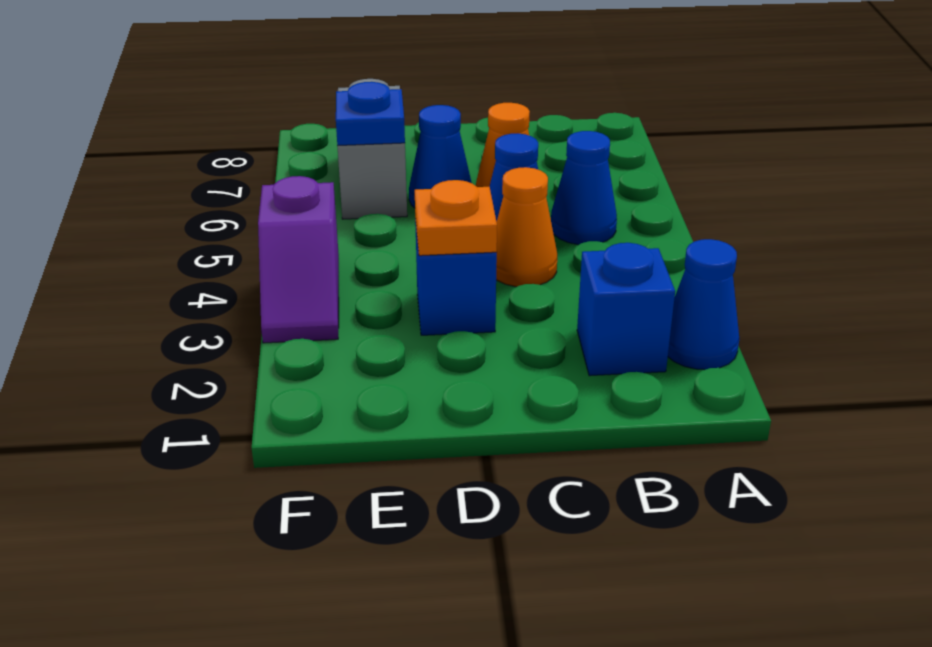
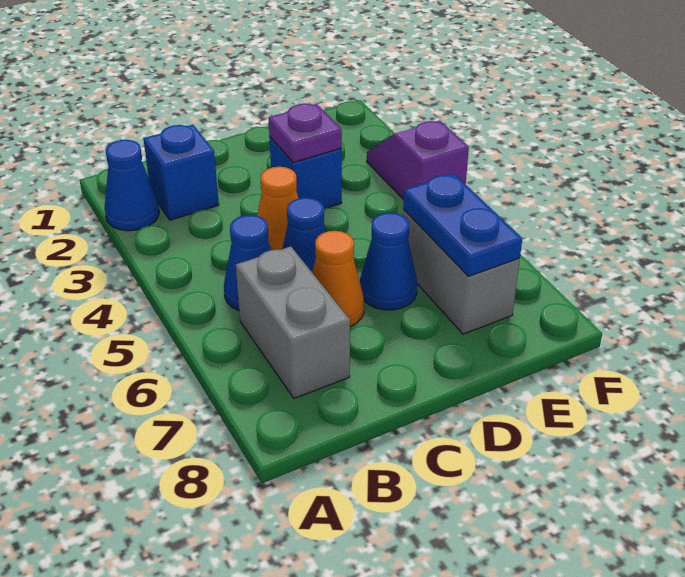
none -> grey brick B6:B7 level 1
orange plate D3 level 2 -> purple plate D3 level 2
blue plate E6 level 2 -> blue plate E6:E7 level 2

